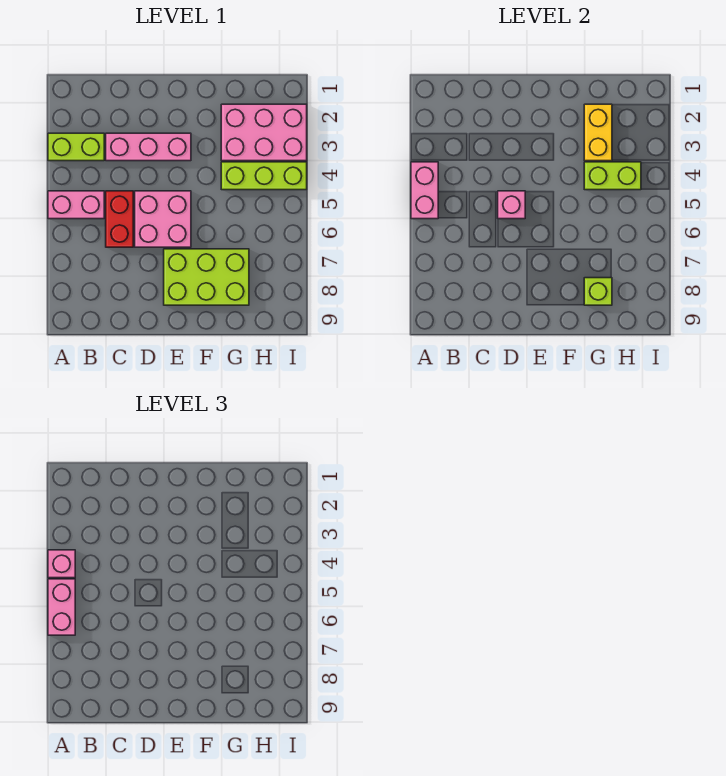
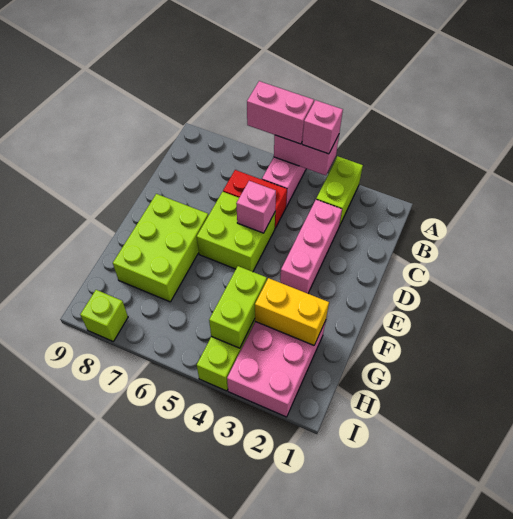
pink brick D5:E6 level 1 -> lime brick D5:E6 level 1
lime brick G8 level 2 -> lime brick I8 level 1

